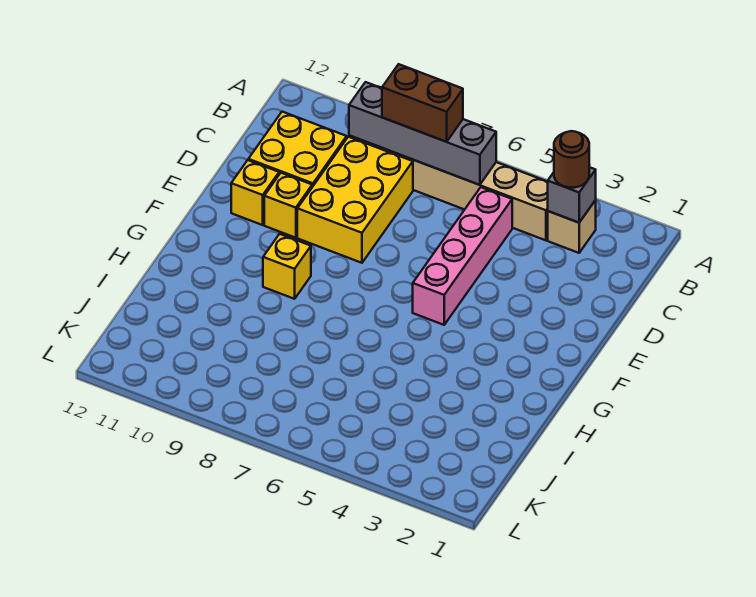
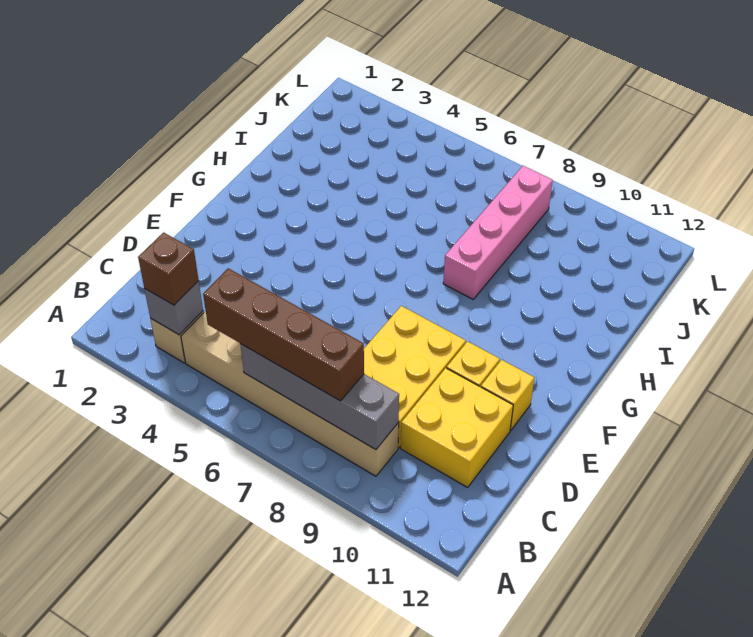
brown round brick B3 level 3 -> brown brick B3 level 3
brown brick B7:B8 level 3 -> brown brick B5:B8 level 3
pink brick C5:F5 level 1 -> pink brick H8:K8 level 1
yellow brick G9 level 1 -> none

